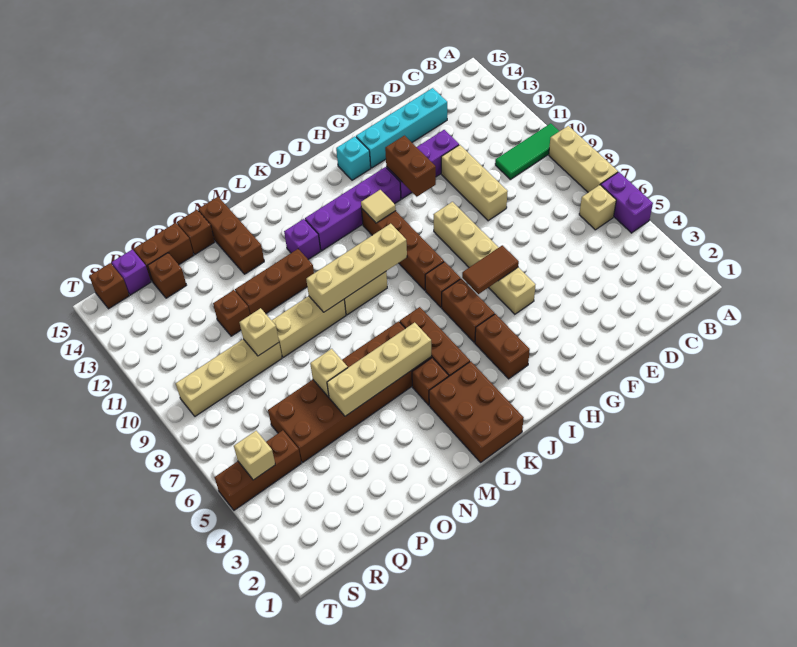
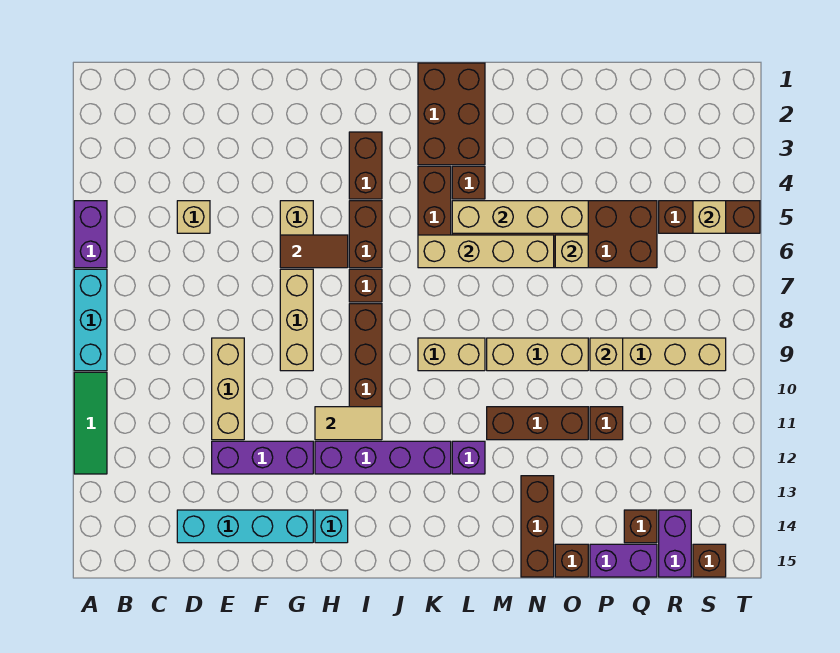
tan brick A7:A9 level 1 -> cyan brick A7:A9 level 1
green tile A10:C10 level 1 -> green tile A10:A12 level 1
tan brick B6 level 1 -> tan brick D5 level 1
brown brick G11:G12 level 2 -> none
tan tile I11 level 2 -> tan tile H11:I11 level 2
tan brick J9:M9 level 2 -> tan brick K6:N6 level 2
brown brick P15:Q15 level 1 -> purple brick P15:Q15 level 1
purple brick R15 level 1 -> purple brick R14:R15 level 1

